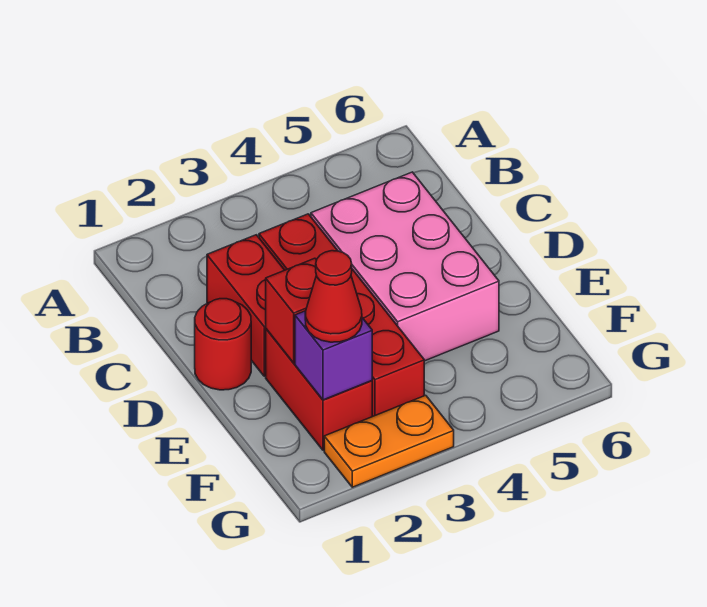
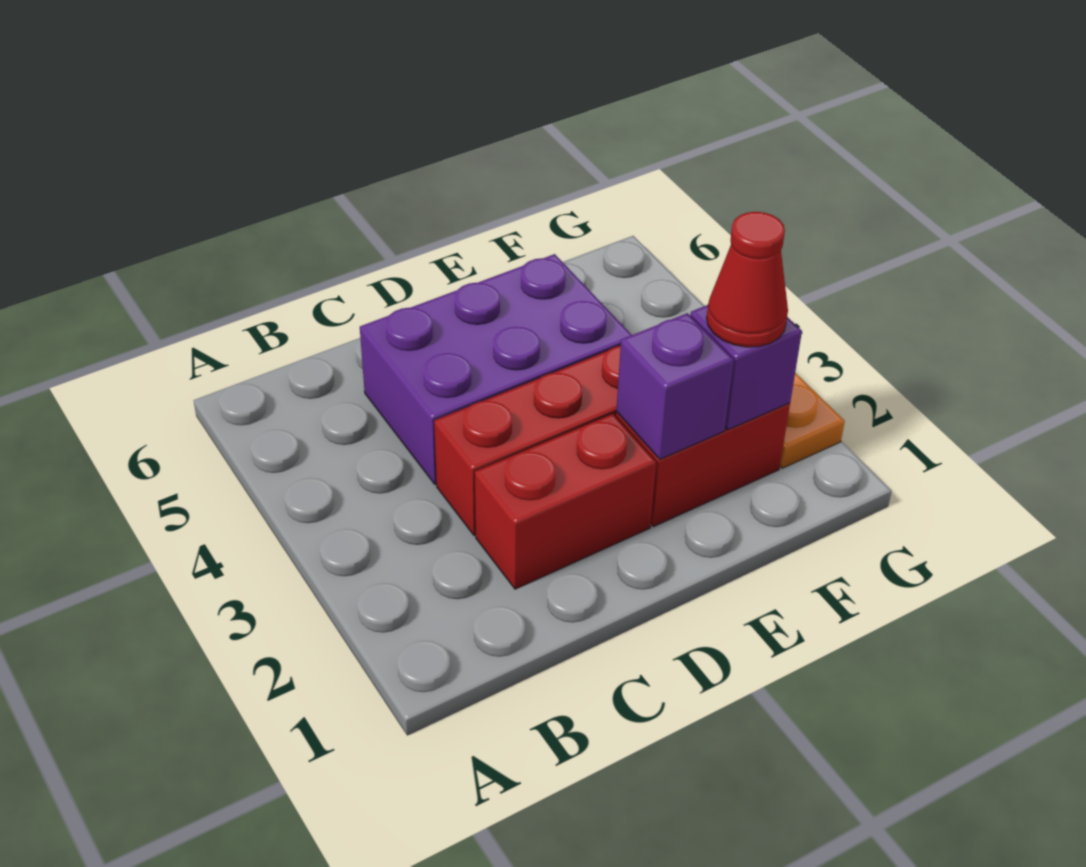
pink brick C4:E5 level 1 -> purple brick C4:E5 level 1
red round brick D1 level 1 -> none
red brick E2 level 2 -> purple brick E2 level 2

